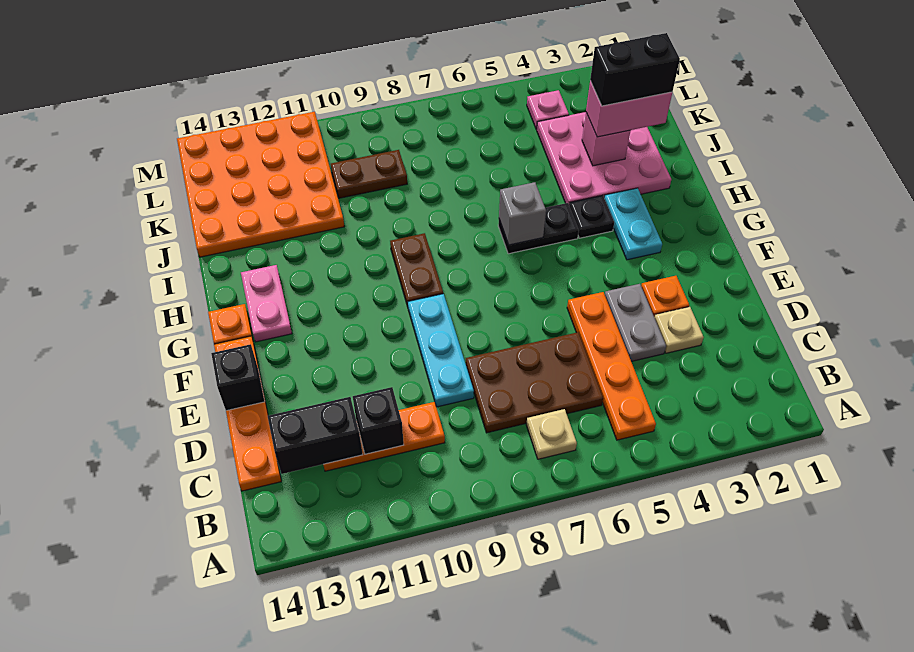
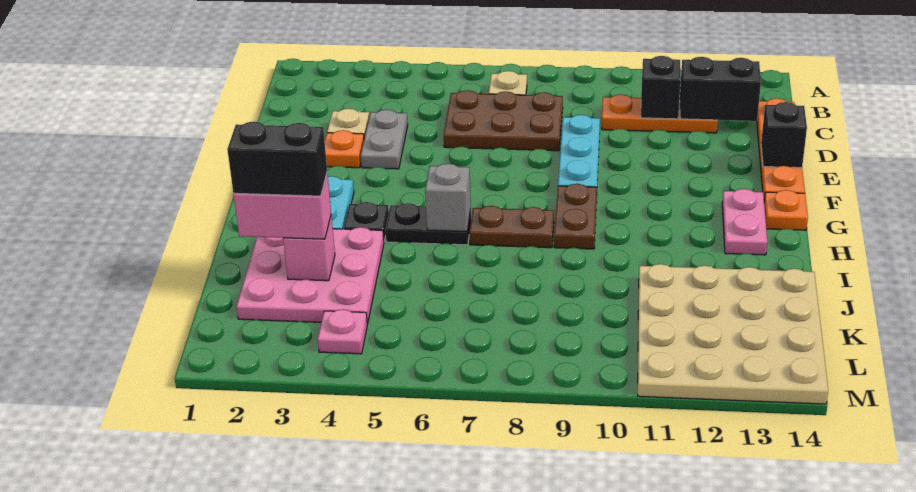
orange plate B5:E5 level 1 -> none
orange plate J11:M14 level 1 -> tan plate J11:M14 level 1
brown plate K9:K10 level 1 -> brown plate H7:H8 level 1

